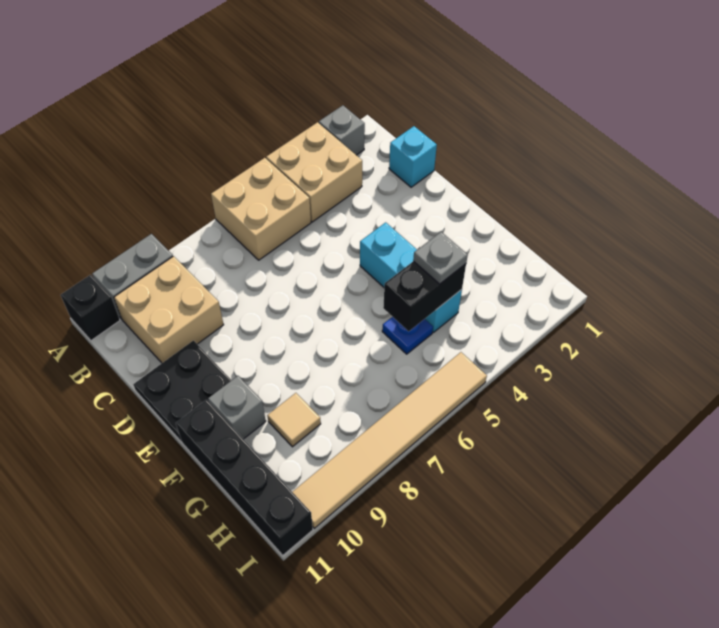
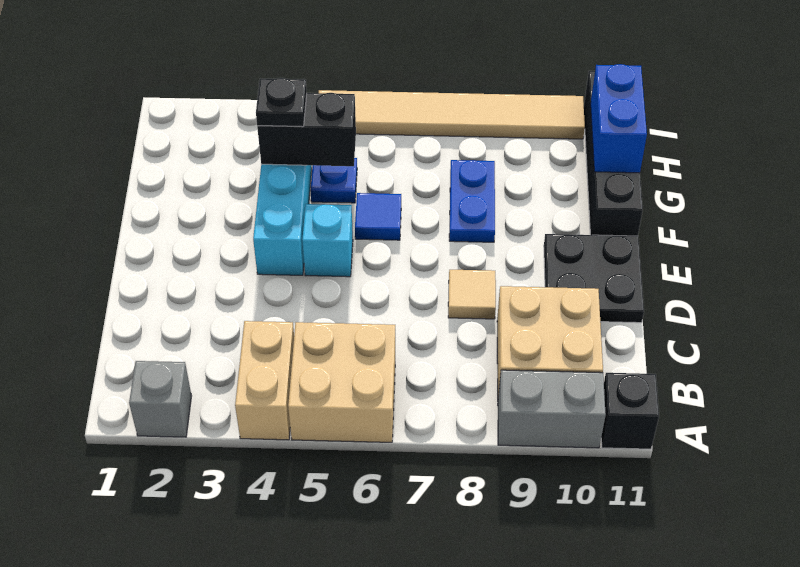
tan brick A3:B4 level 1 -> tan brick A4:B4 level 1
cyan brick C1 level 1 -> cyan brick E5 level 1
none -> blue tile F6 level 1
none -> blue plate F8:G8 level 1
grey brick F10 level 1 -> none
grey plate G4 level 3 -> black plate G4 level 3
tan tile G9 level 1 -> tan tile D8 level 1
none -> blue brick G11:H11 level 2

